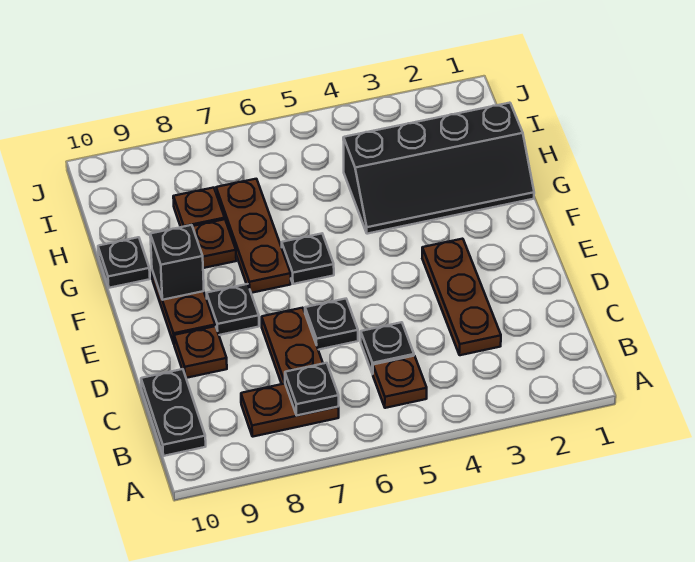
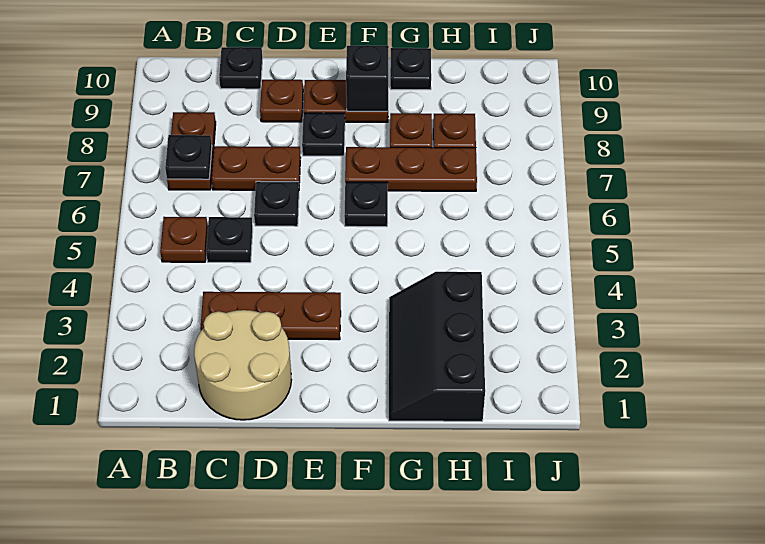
black plate B10:C10 level 1 -> black plate C10 level 1
none -> tan round brick C1:D2 level 1
black slope G1:H4 level 1 top H -> black slope G1:H3 level 1 top H

